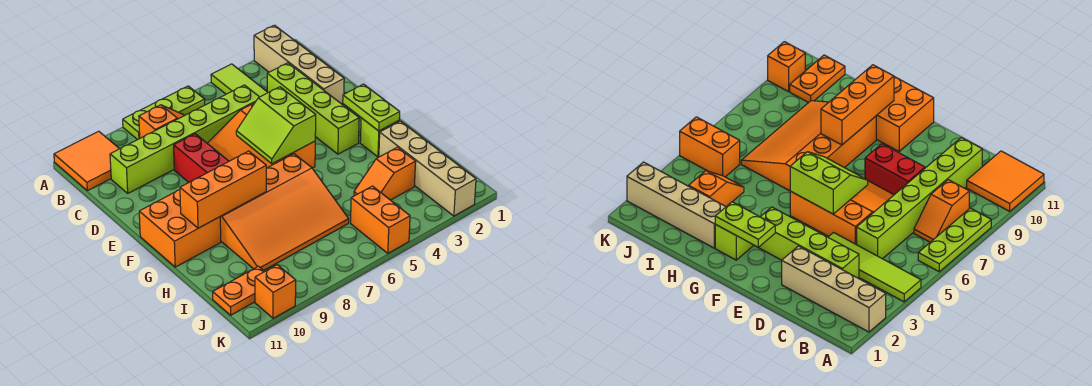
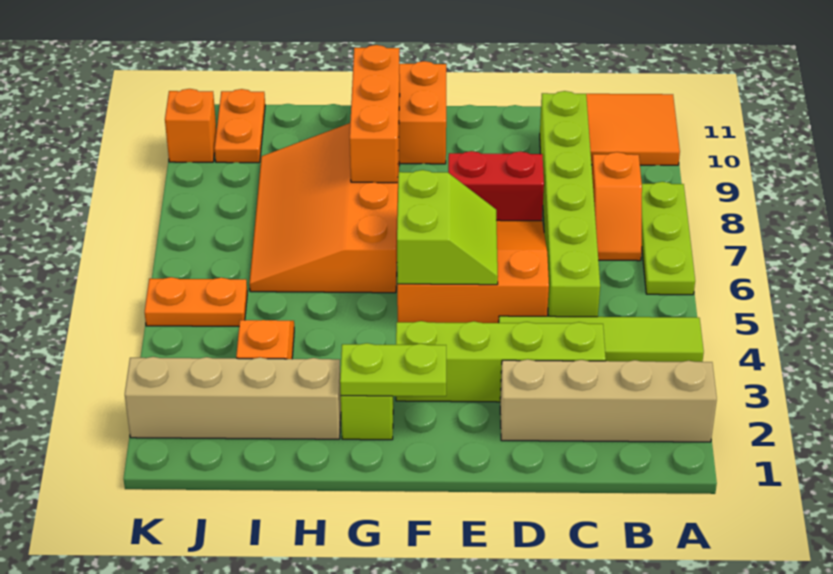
lime slope E5:F6 level 2 top 5 -> lime slope E5:F6 level 2 top F
orange brick J5:K5 level 1 -> orange plate J5:K5 level 1

